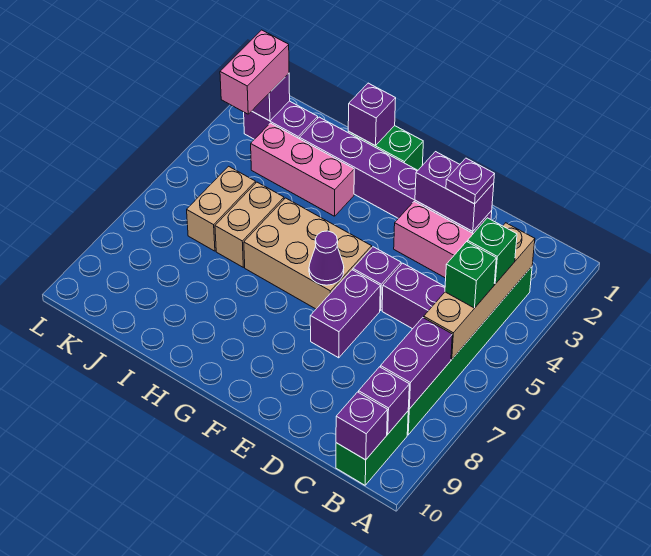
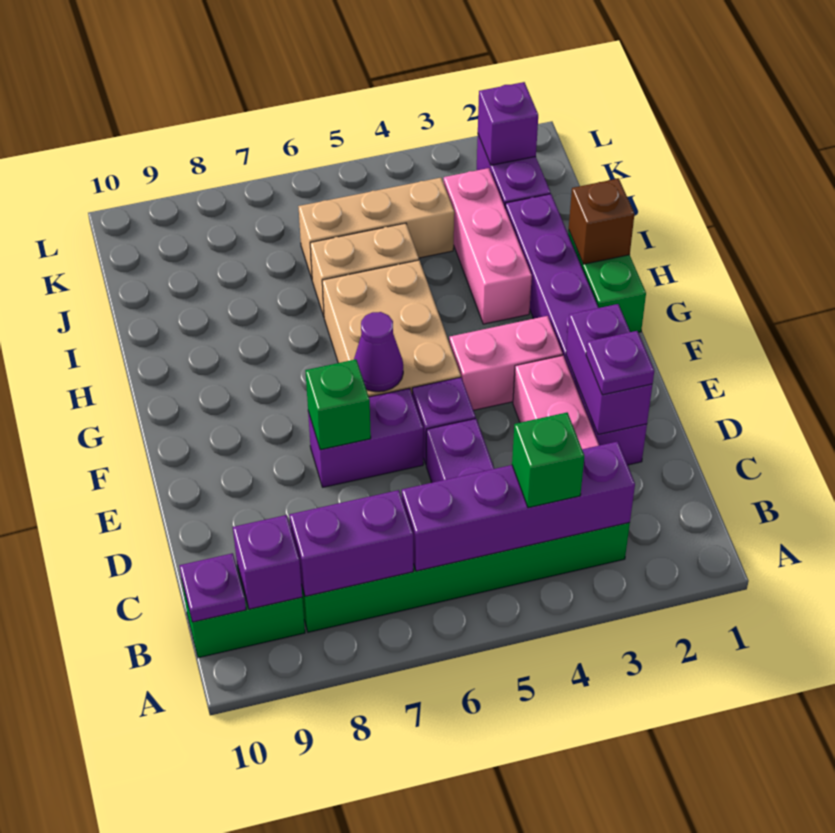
tan brick B3:B6 level 2 -> purple brick B3:B6 level 2
green brick B5 level 3 -> green brick E7 level 2
purple brick B10 level 2 -> purple plate B10 level 2
purple brick H1 level 2 -> brown brick H1 level 2
tan brick J5:J6 level 1 -> tan brick J4:J6 level 1
pink brick K2:K3 level 3 -> pink brick F3:F4 level 1

